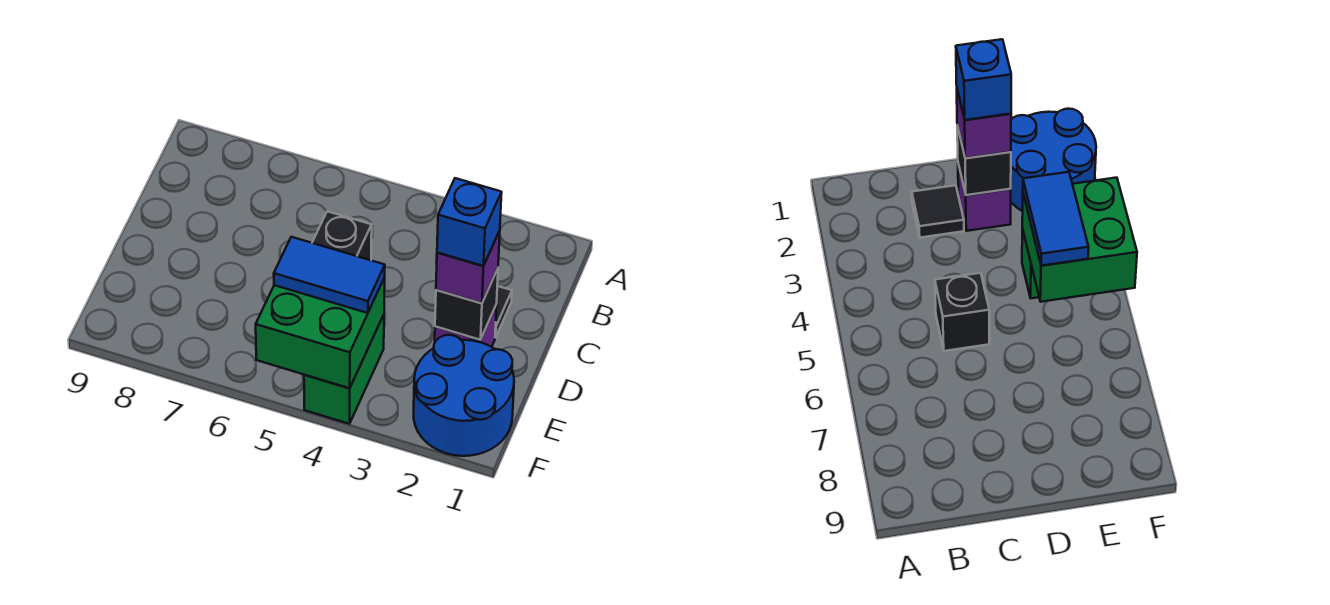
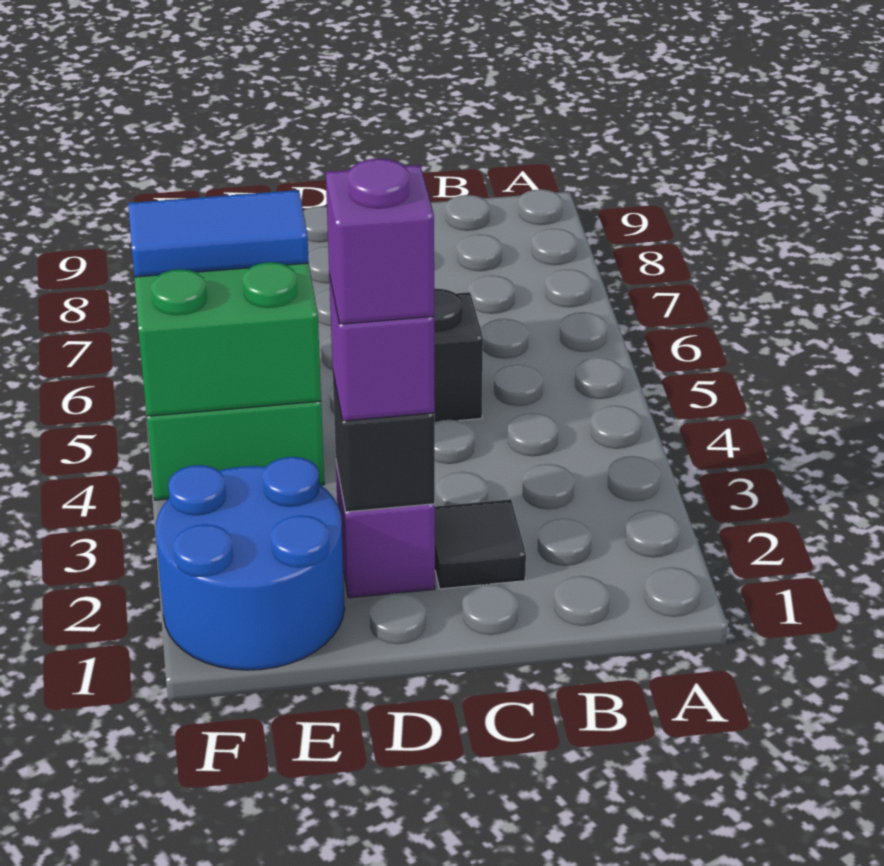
blue brick D2 level 4 -> purple brick D2 level 4
blue tile E4:E5 level 3 -> blue tile E5:F5 level 3

